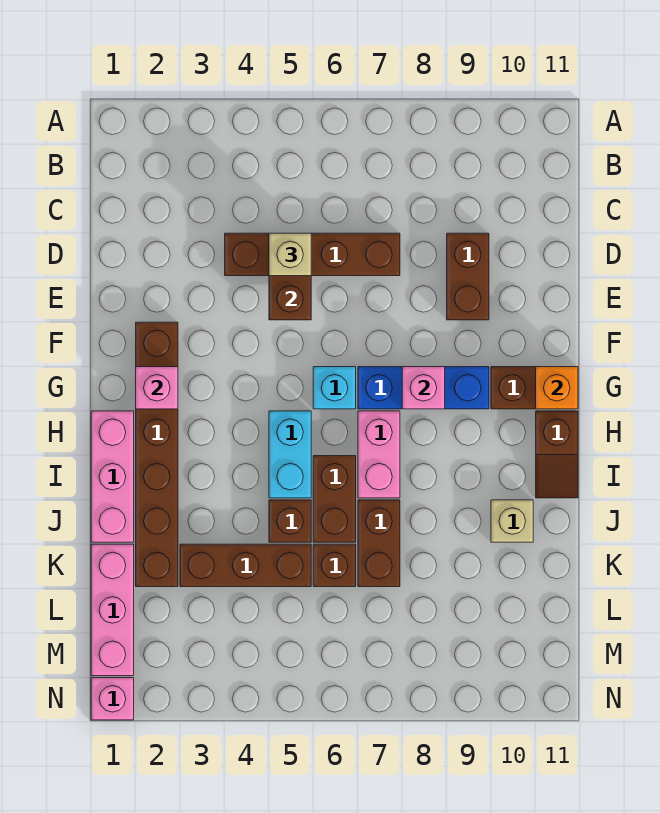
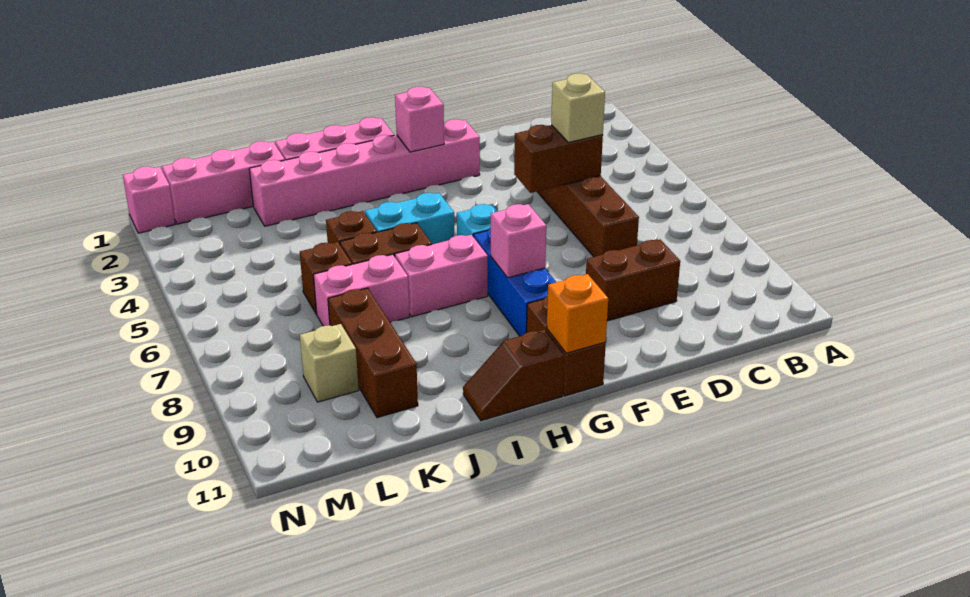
brown brick F2:K2 level 1 -> pink brick F2:K2 level 1
brown brick J7:K7 level 1 -> pink brick J7:K7 level 1
tan brick J10 level 1 -> tan brick L9 level 1
brown brick K3:K5 level 1 -> brown brick K8:K10 level 1

